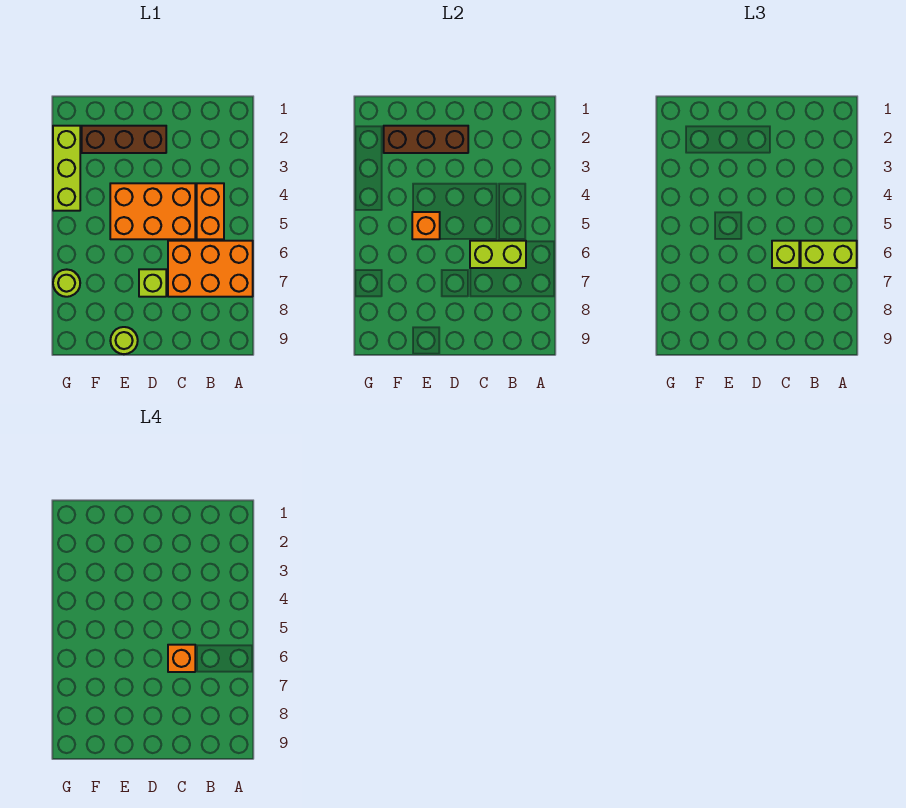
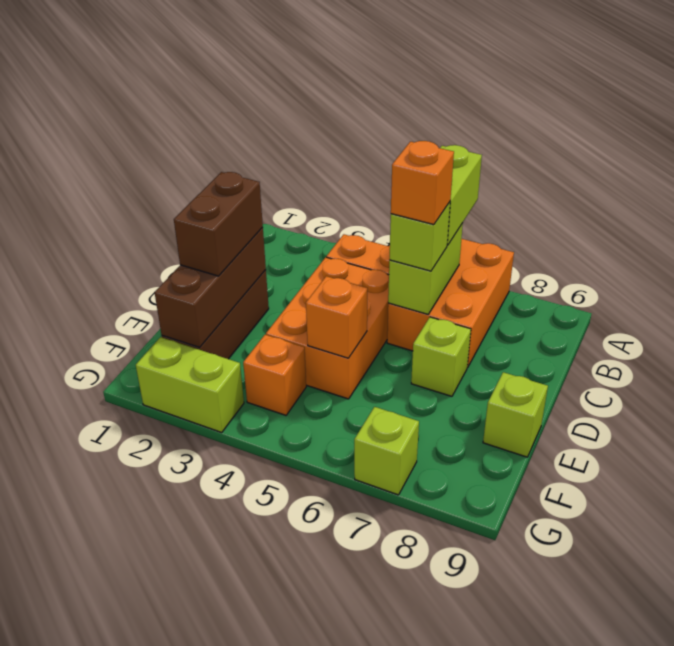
none -> brown brick D2:E2 level 3
lime round brick E9 level 1 -> lime brick E9 level 1
none -> orange brick F4 level 1
lime brick G2:G4 level 1 -> lime brick G2:G3 level 1
lime round brick G7 level 1 -> lime brick G7 level 1

